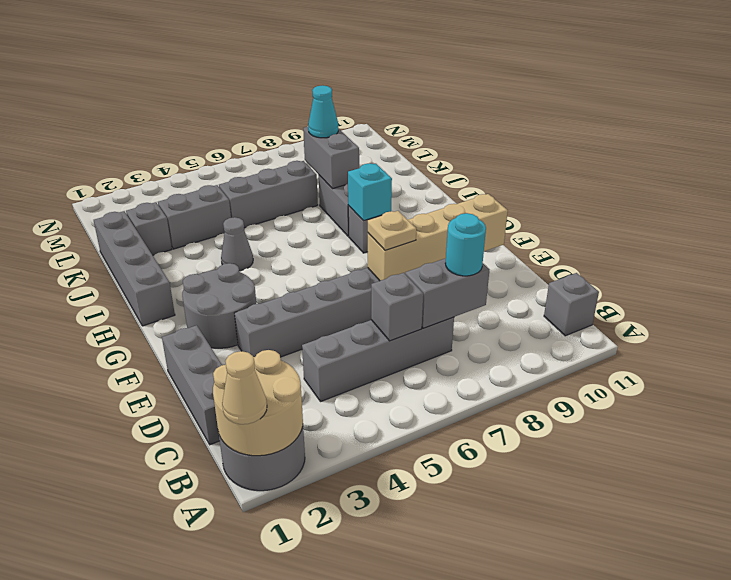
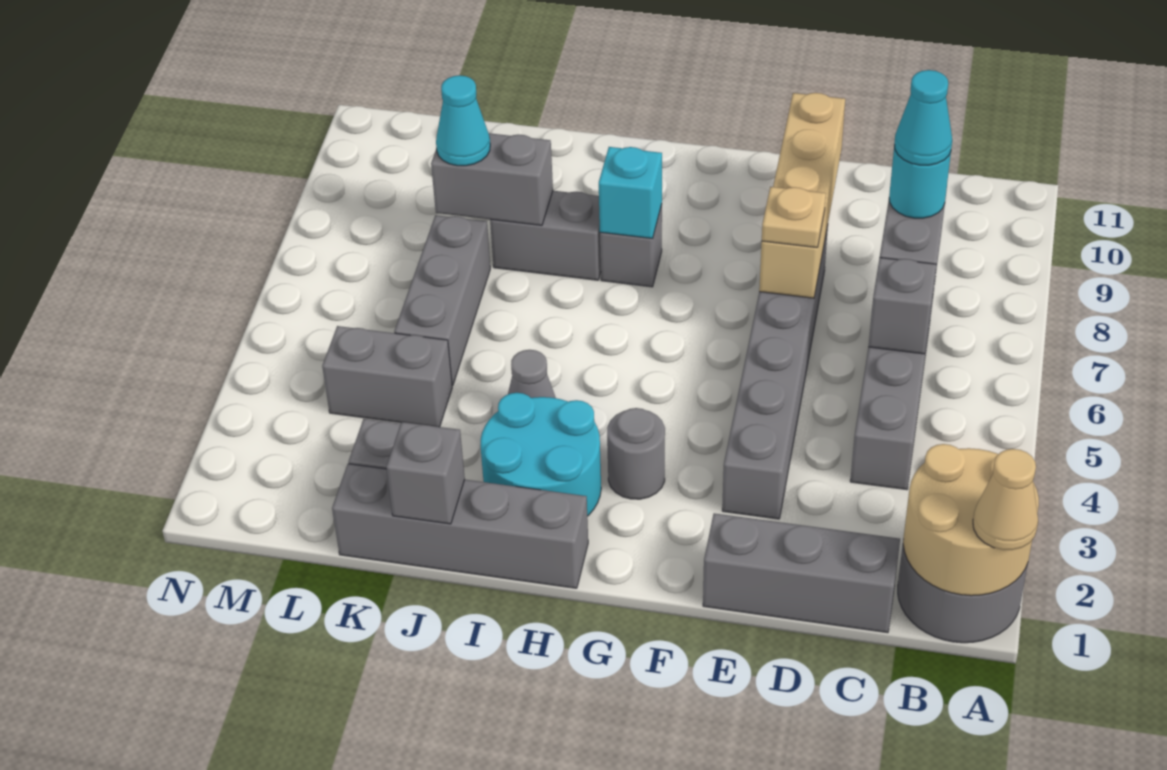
grey brick B11 level 1 -> grey brick J1 level 2
none -> cyan cone C8 level 4
grey round brick F2:G3 level 1 -> grey round brick G3 level 1
none -> cyan round brick H2:I3 level 1
grey brick K3:K4 level 1 -> grey brick K4:L4 level 1

